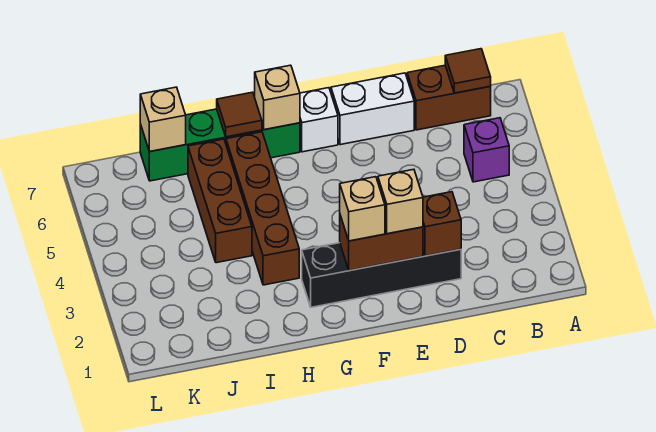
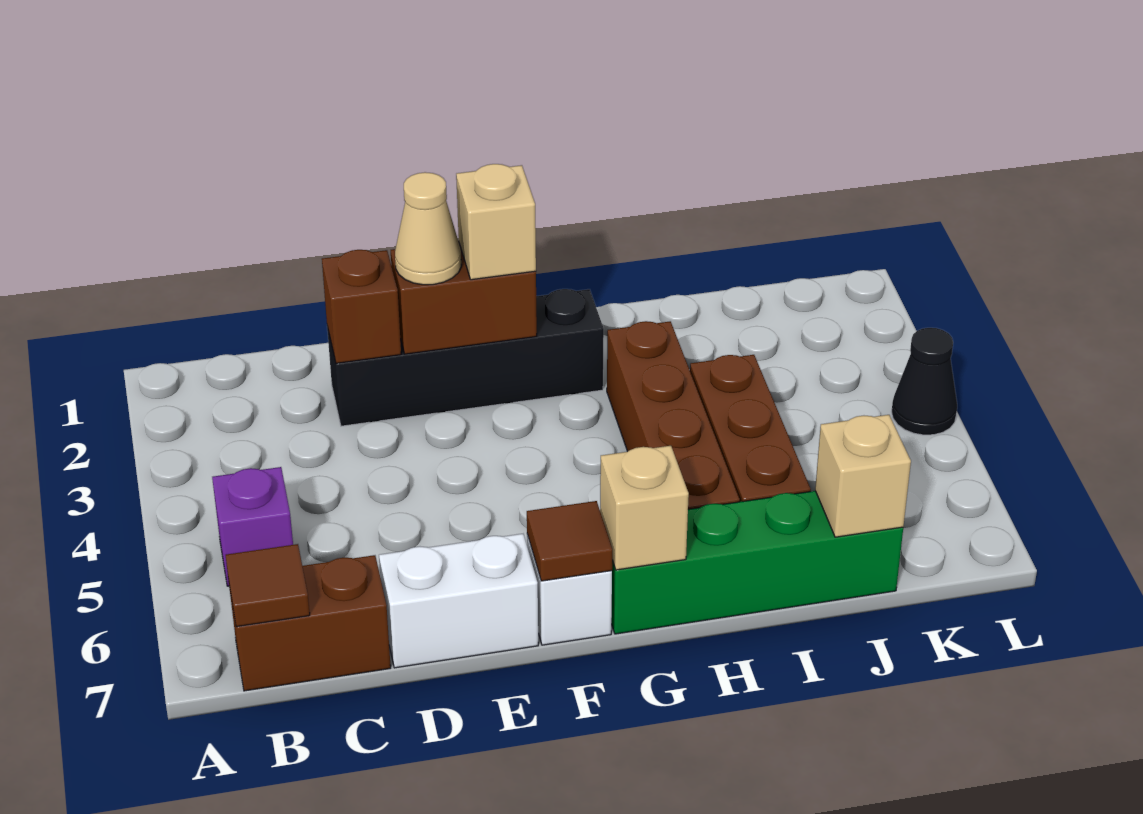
tan brick E2 level 3 -> tan cone E2 level 3
brown tile H7 level 2 -> brown tile F7 level 2
none -> black cone L4 level 1

